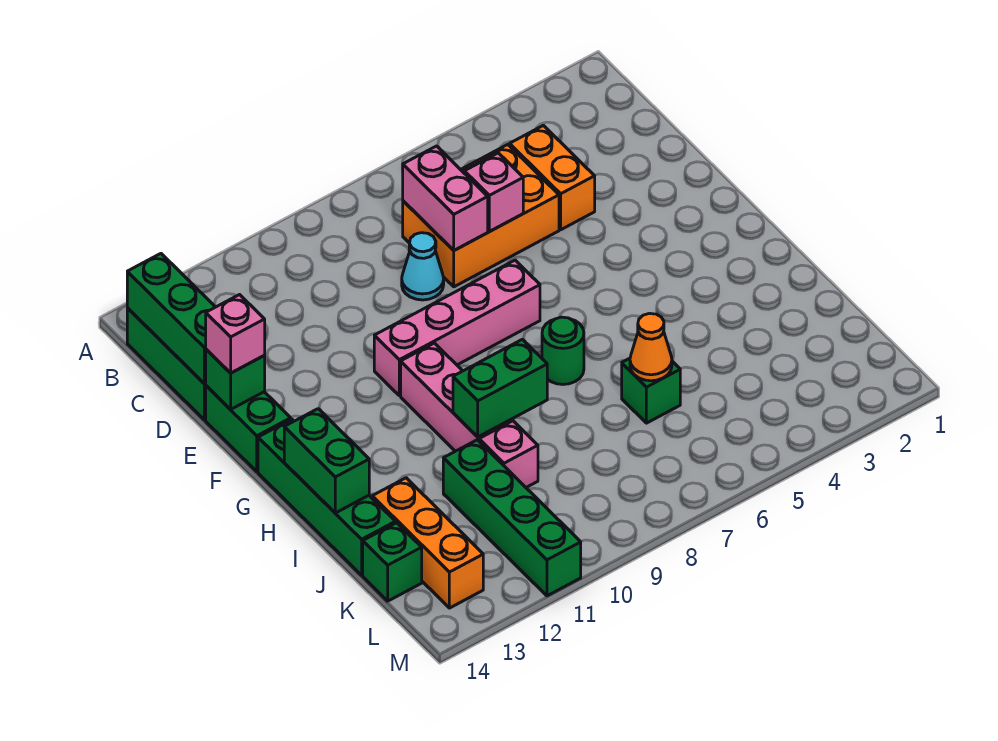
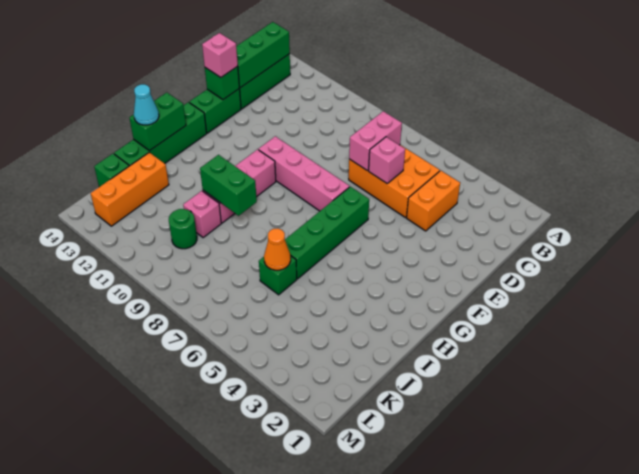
cyan cone D8 level 1 -> cyan cone I14 level 3
green round brick H7 level 1 -> green round brick K10 level 1
green brick J11:M11 level 1 -> green brick F6:I6 level 1

